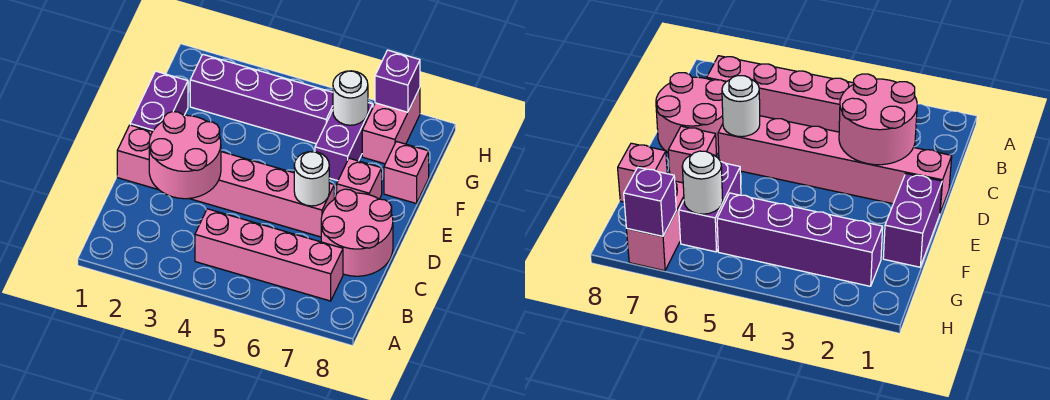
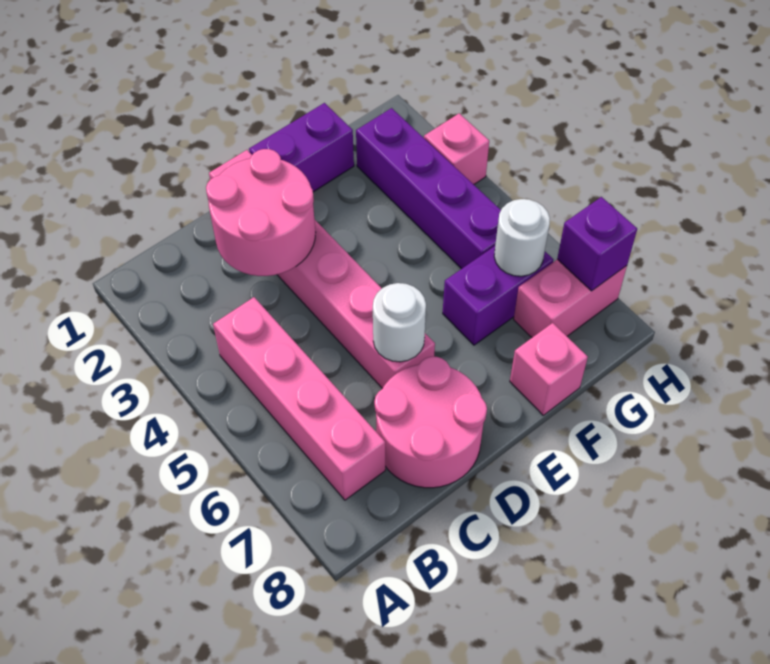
pink brick E7 level 1 -> pink brick H3 level 1

